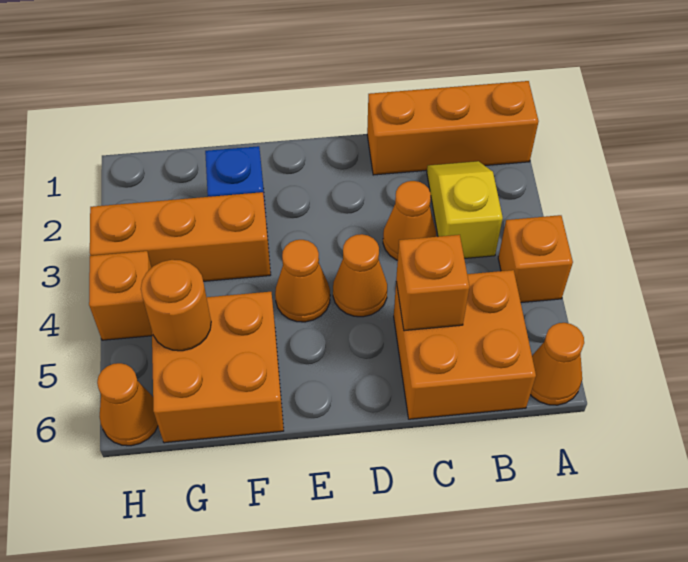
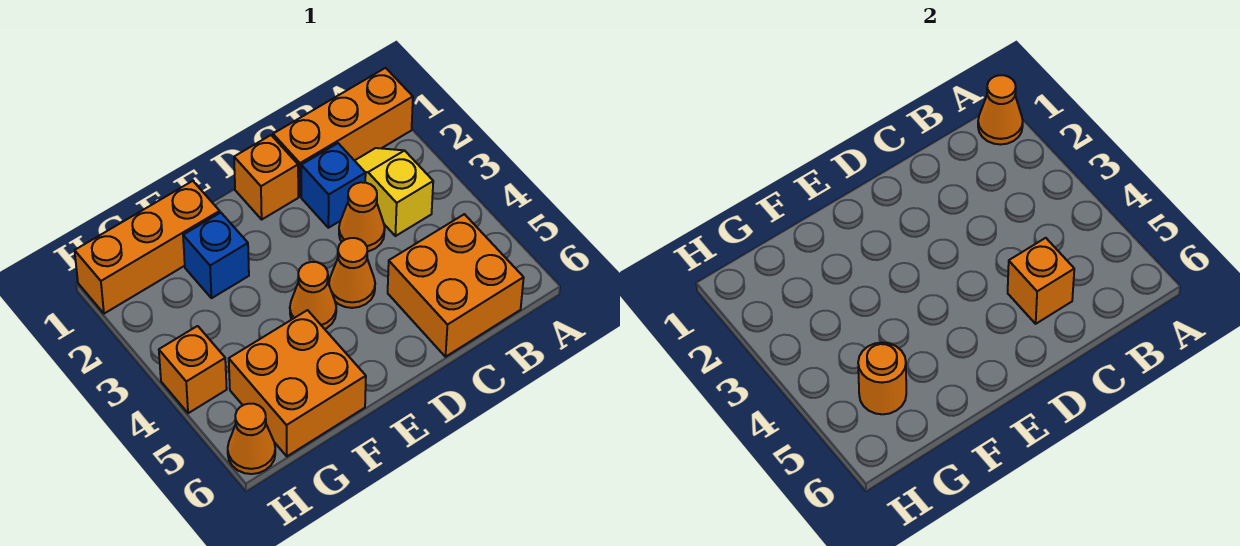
orange brick A4 level 1 -> orange brick D1 level 1
orange cone A6 level 1 -> orange cone A1 level 2
none -> blue brick C2 level 1
orange brick F3:H3 level 1 -> orange brick F1:H1 level 1

